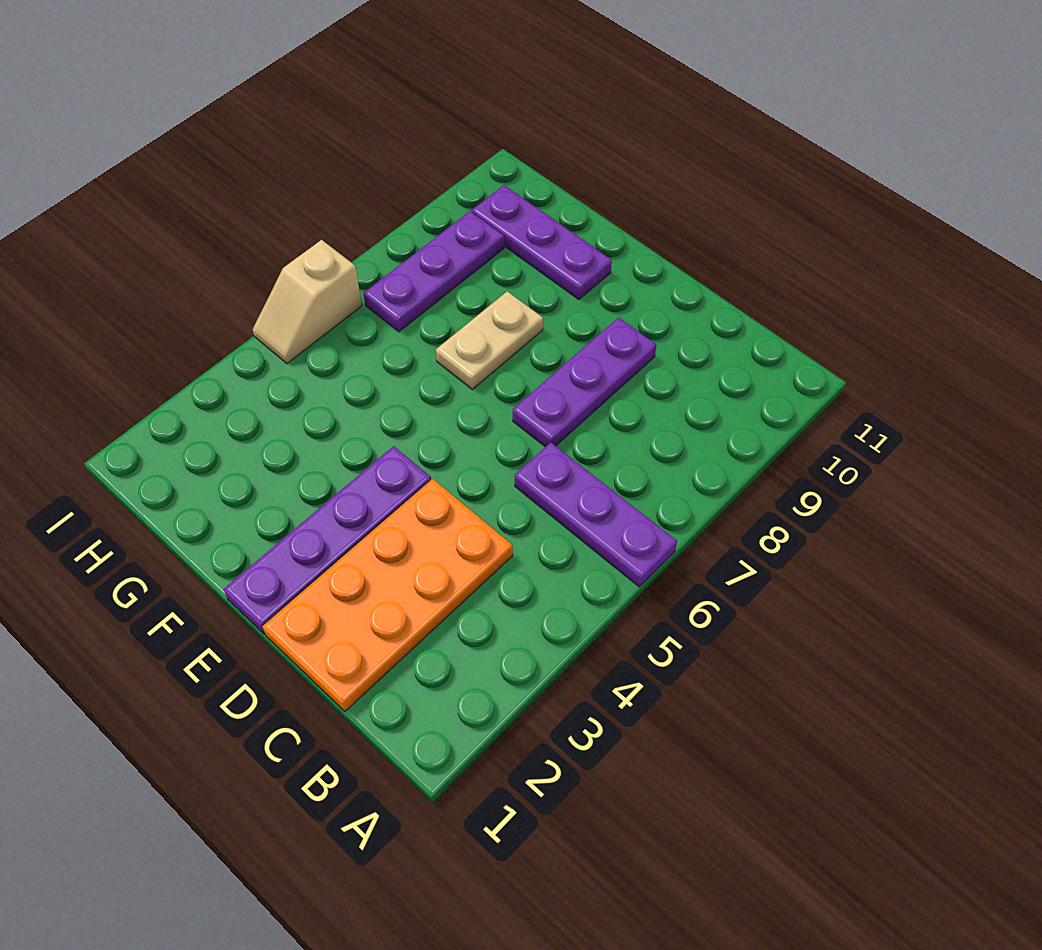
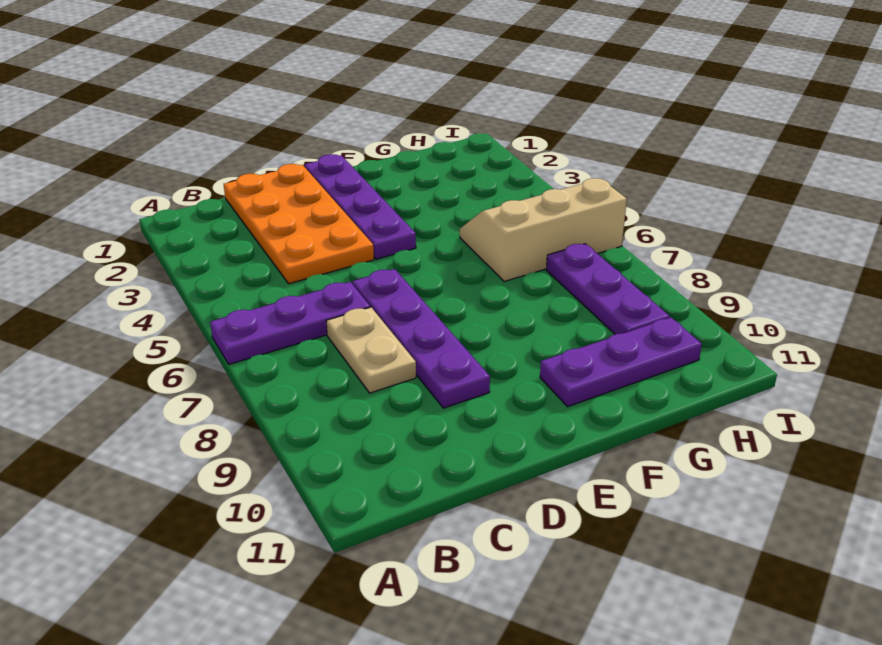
purple plate D7:D9 level 1 -> purple plate D6:D9 level 1
tan plate F7:F8 level 1 -> tan plate C7:C8 level 1
tan slope I5:I6 level 1 top 6 -> tan slope G5:I6 level 1 top 6

